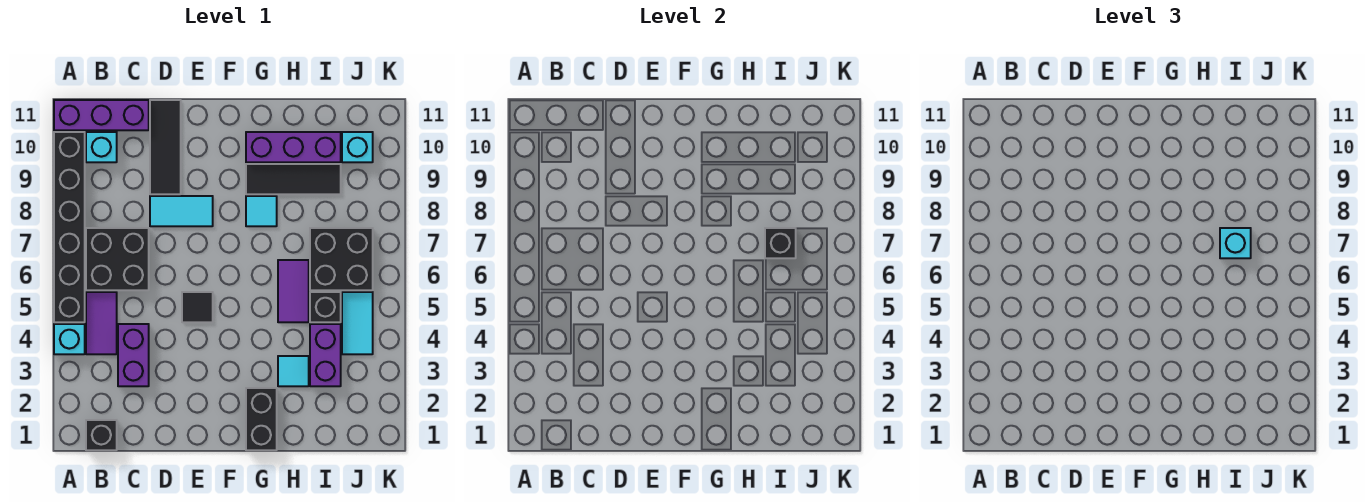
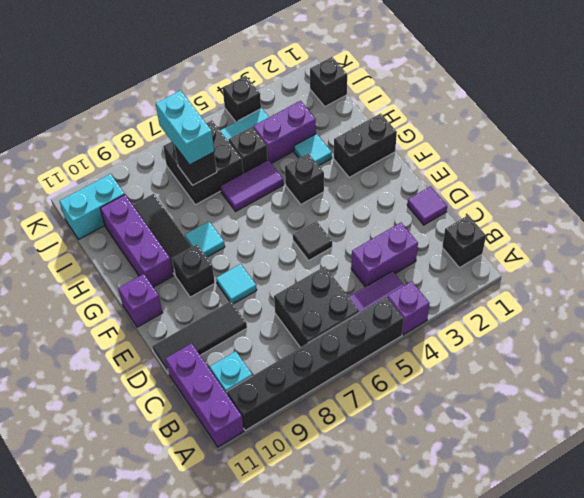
cyan brick A4 level 1 -> purple brick A4 level 1
none -> purple tile D1 level 1
cyan tile D8:E8 level 1 -> cyan tile E8 level 1
none -> black brick F9 level 1
none -> purple brick F11 level 1
none -> black brick G4 level 1
cyan brick I7 level 3 -> cyan brick I7:J7 level 3
none -> black brick J1 level 1
cyan brick J10 level 1 -> cyan brick J10:J11 level 1
none -> black brick K4 level 1

